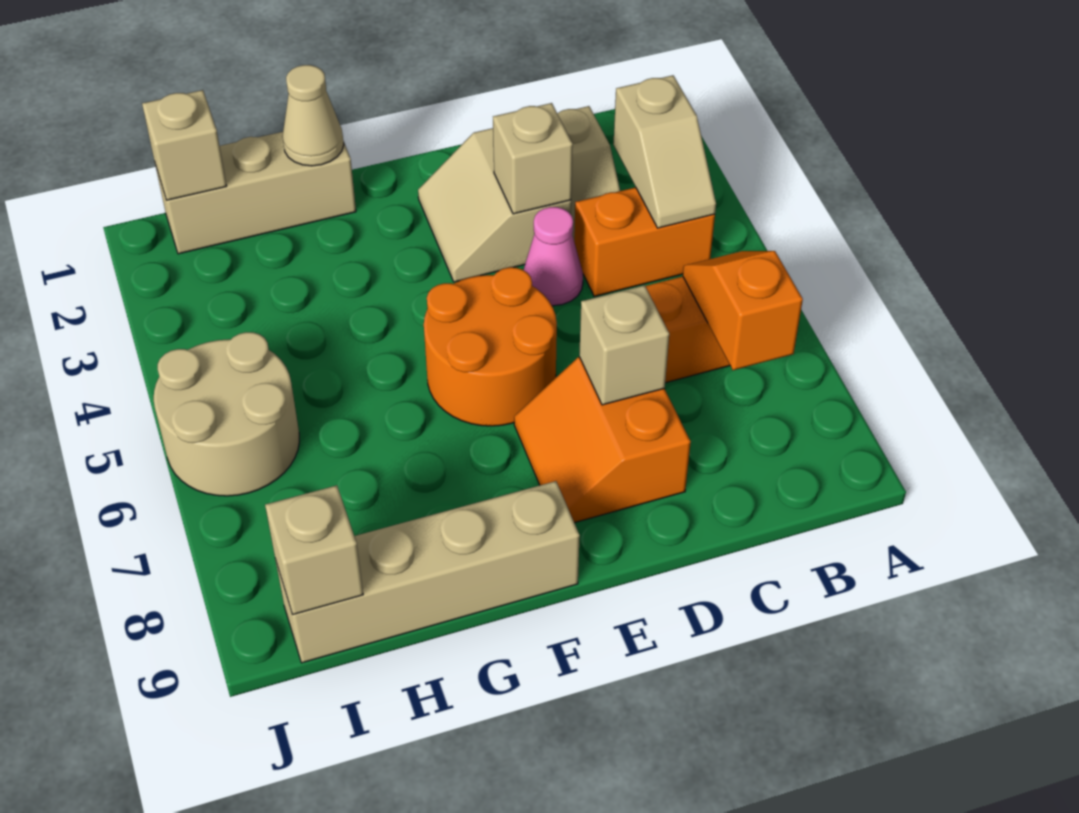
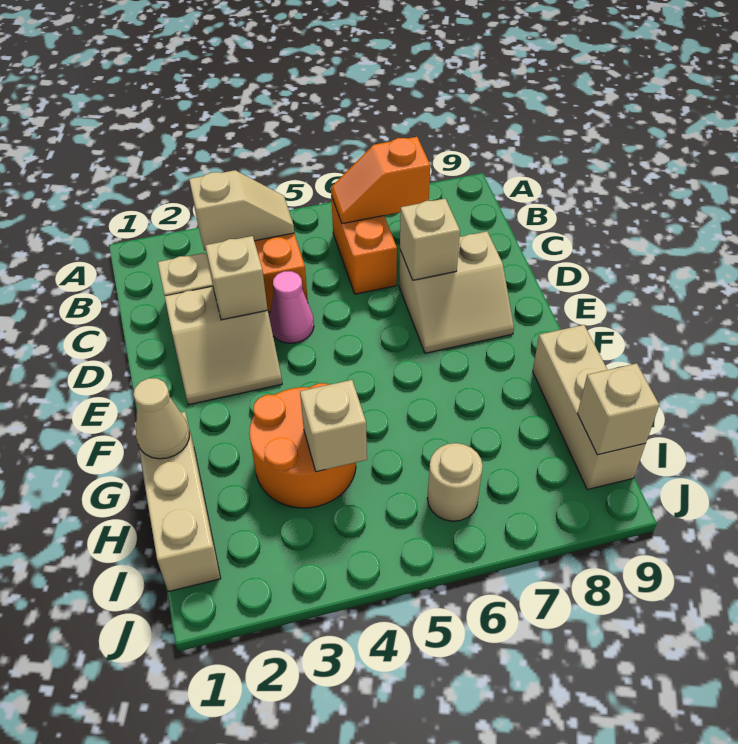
orange slope D7:E8 level 1 top D -> tan slope D7:E8 level 1 top D
orange round brick E5:F6 level 1 -> orange round brick G3:H4 level 1
tan brick F9:I9 level 1 -> tan brick G9:I9 level 1
tan brick I1 level 2 -> tan brick H4 level 2
tan round brick I5:J6 level 1 -> tan round brick I6 level 1

